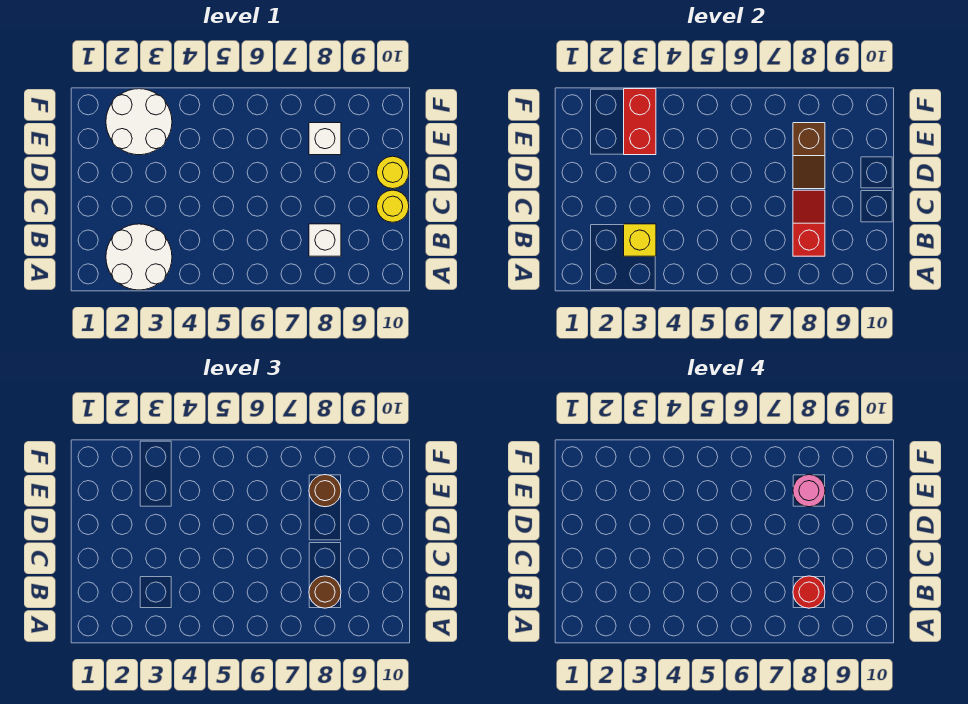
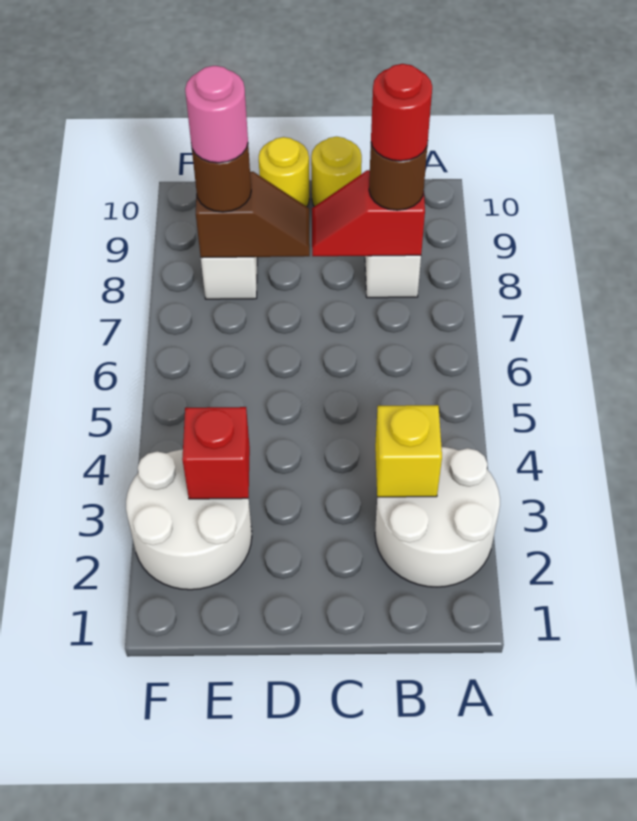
red brick E3:F3 level 2 -> red brick E3 level 2

